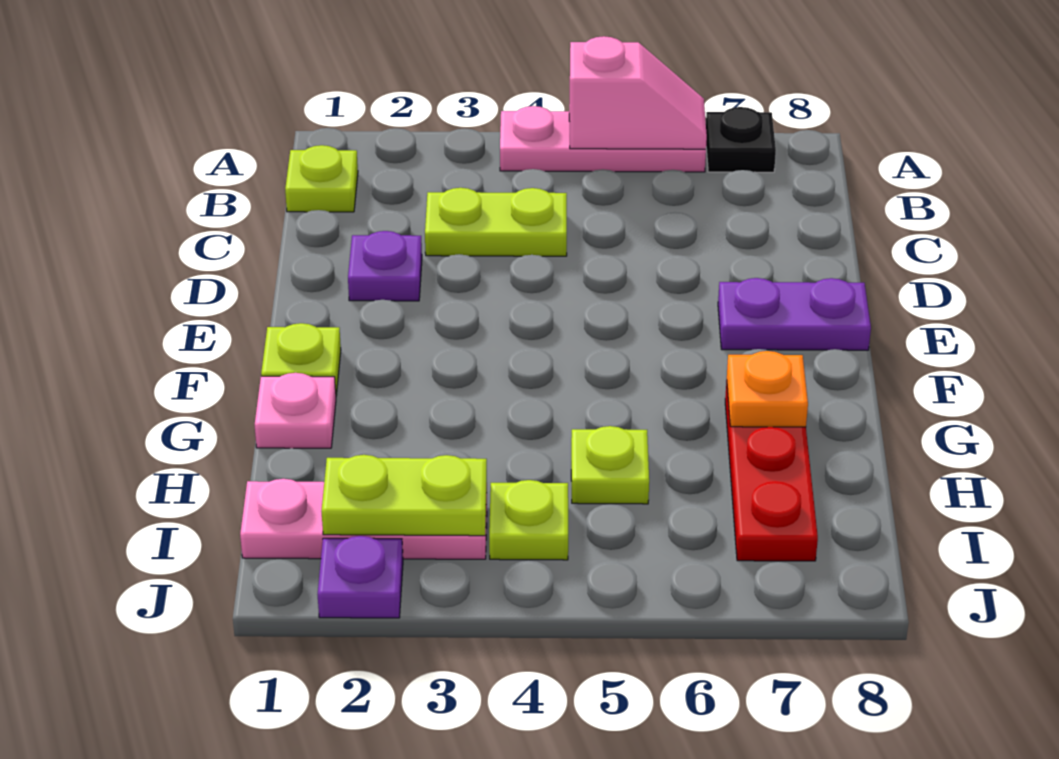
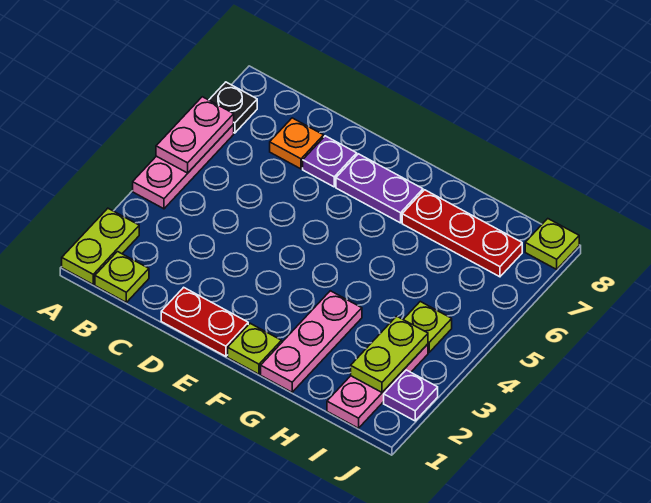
pink slope A5:A6 level 2 top 5 -> pink plate A5:A6 level 2
lime plate C3:C4 level 1 -> lime plate A1:A2 level 1
none -> red plate D1:E1 level 1
purple plate D2 level 1 -> purple plate D7 level 1
purple plate E7:E8 level 1 -> purple plate E7:F7 level 1
pink plate G1 level 1 -> pink plate G1:G3 level 1
orange plate G7 level 2 -> orange plate C7 level 1
lime plate H5 level 1 -> lime plate J8 level 1

